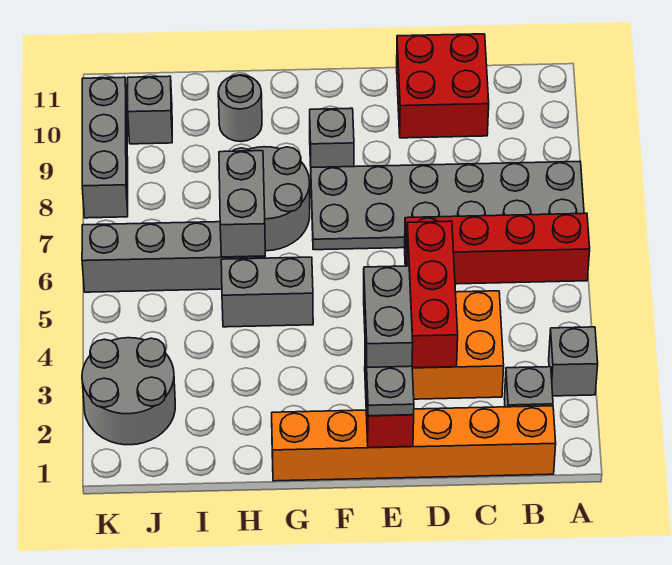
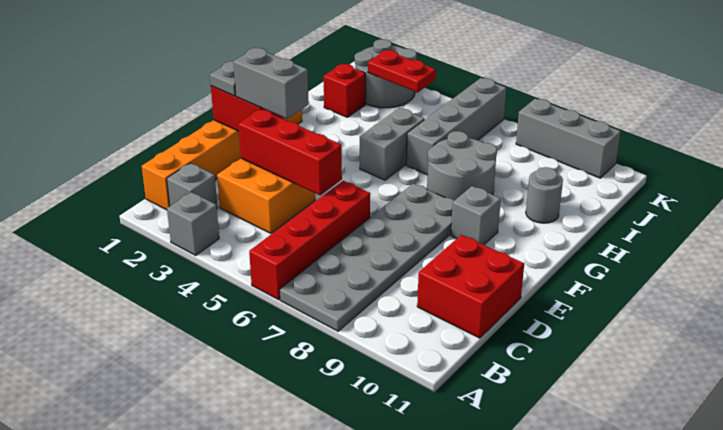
grey brick H6:H7 level 2 -> none
none -> red brick I2 level 1
none -> red plate J3:J4 level 2
grey brick J10 level 1 -> none

